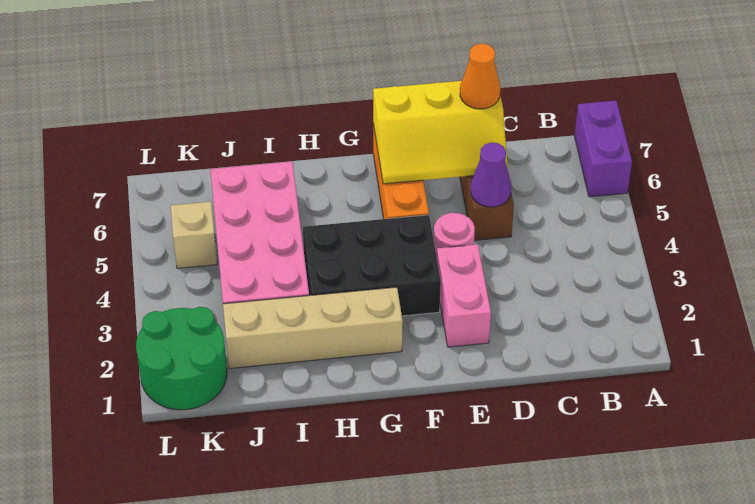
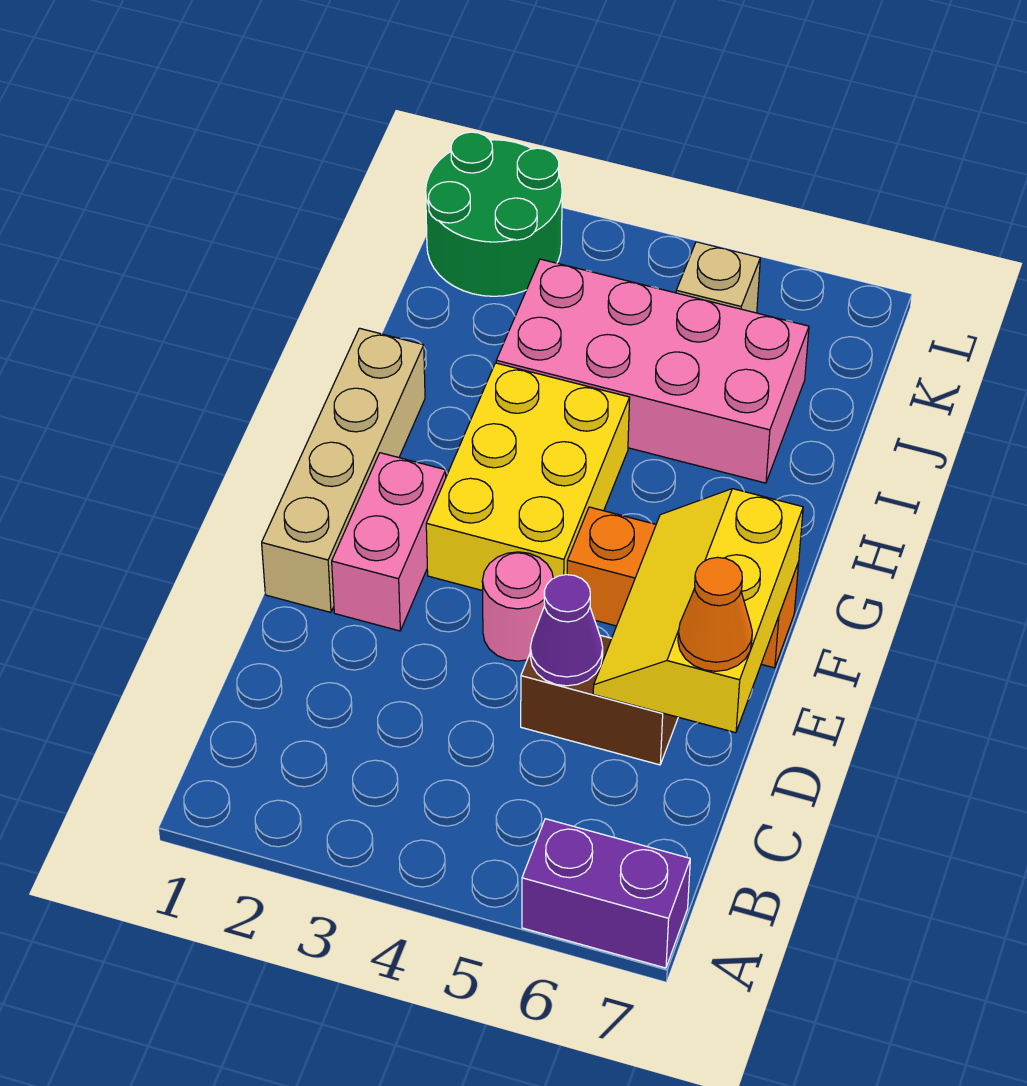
pink brick E2:E3 level 1 -> pink brick E2:F2 level 1
black brick F3:H4 level 1 -> yellow brick F3:H4 level 1
tan brick G2:J2 level 1 -> tan brick E1:H1 level 1

